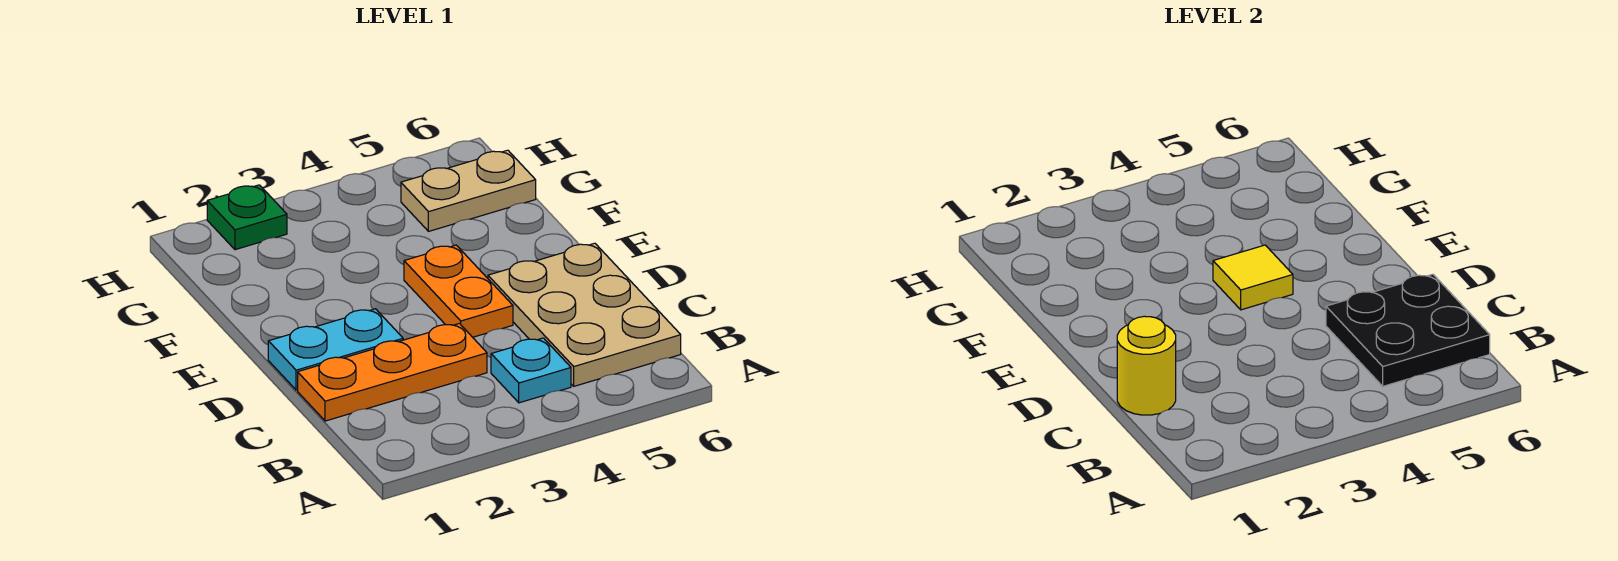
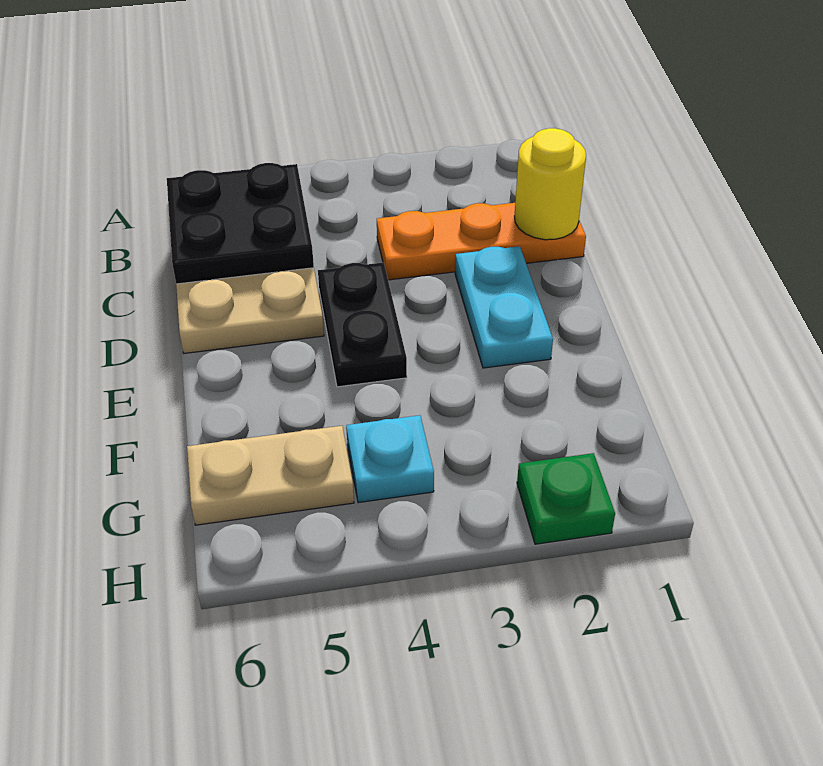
cyan plate B4 level 1 -> cyan plate G4 level 1
cyan plate D1:D2 level 1 -> cyan plate D2:E2 level 1
orange plate D4:E4 level 1 -> black plate D4:E4 level 1
yellow tile E4 level 2 -> none

